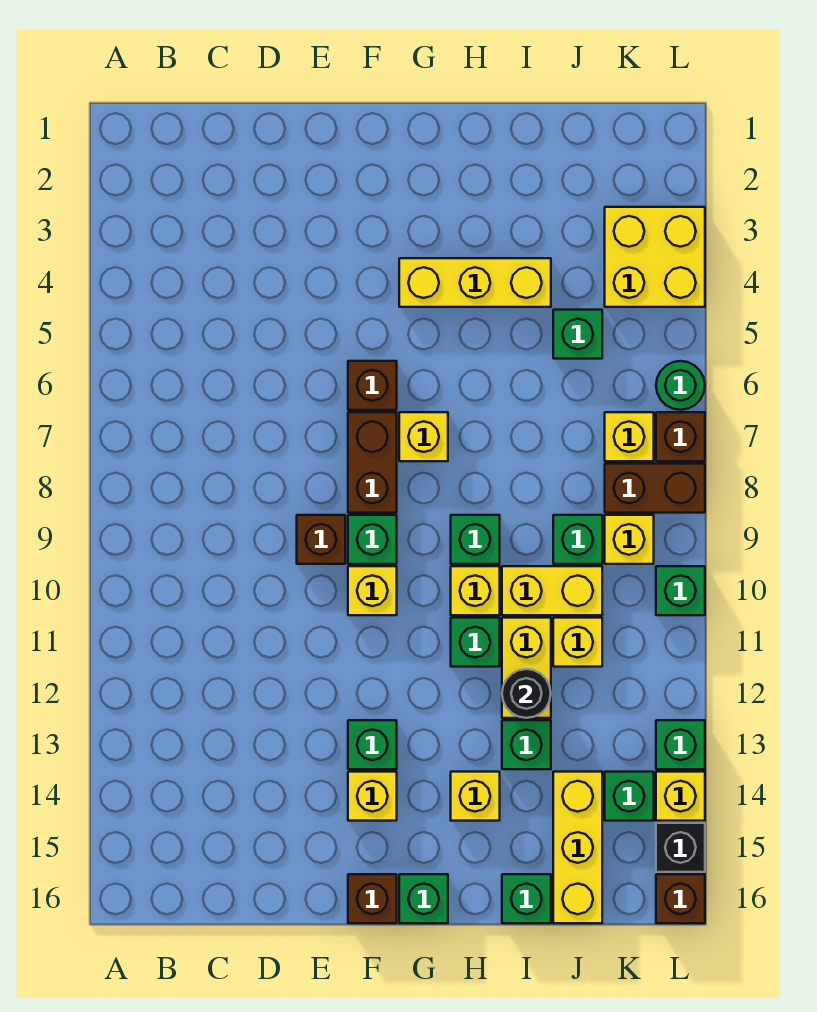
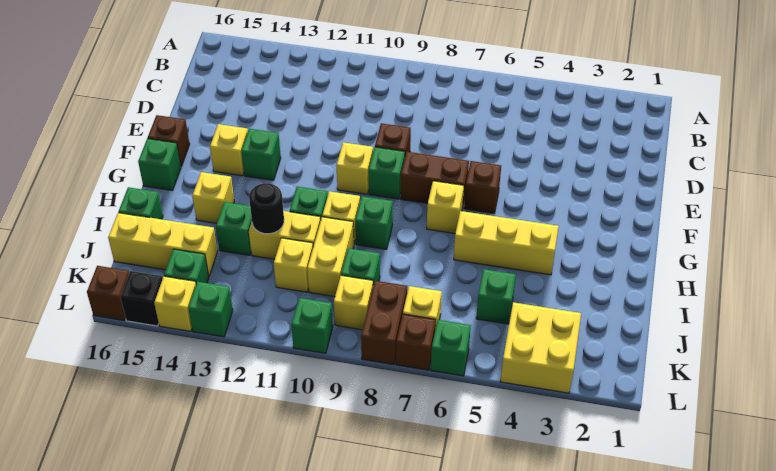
yellow brick G4:I4 level 1 -> yellow brick H4:H6 level 1
green round brick L6 level 1 -> green brick L6 level 1

